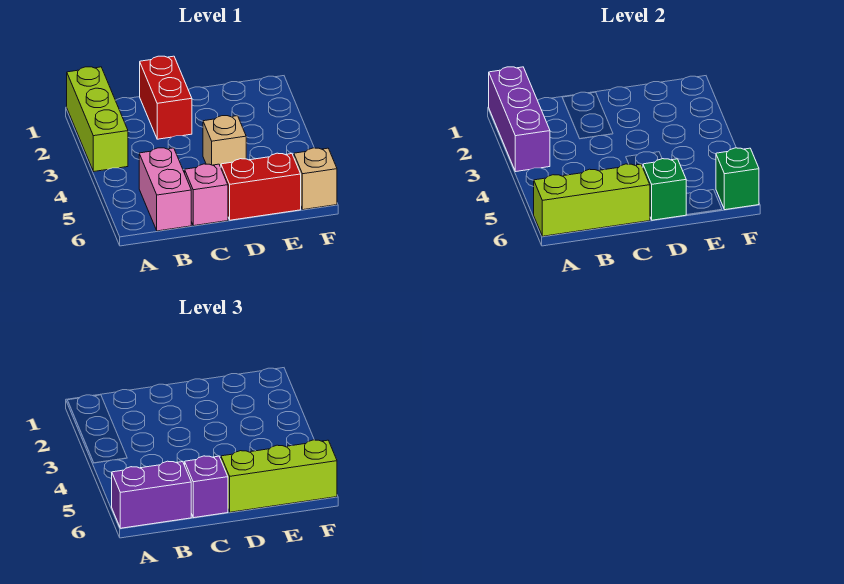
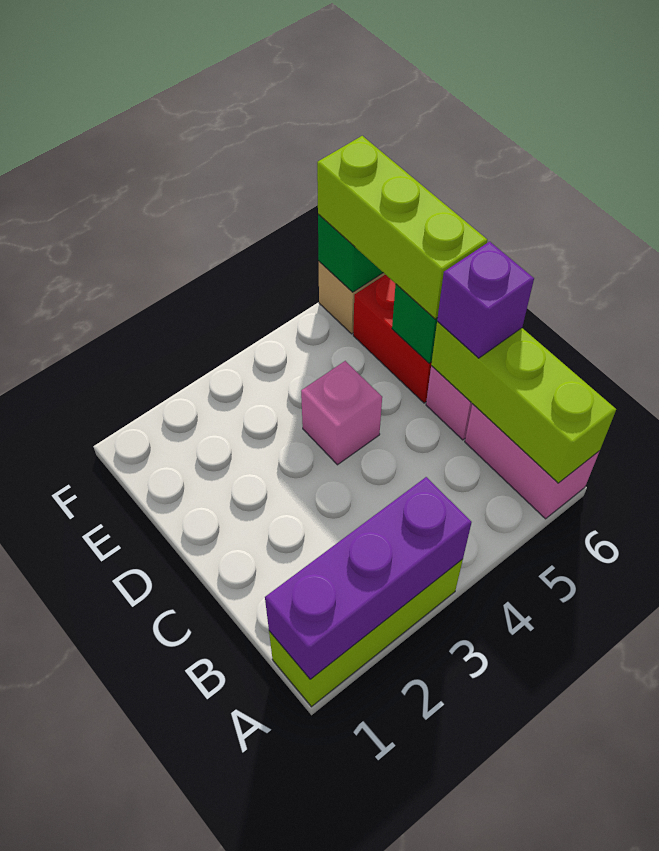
purple brick A6:B6 level 3 -> none
pink brick B5:B6 level 1 -> pink brick A6:B6 level 1
red brick C1:C2 level 1 -> none
tan brick D4 level 1 -> pink brick D4 level 1

